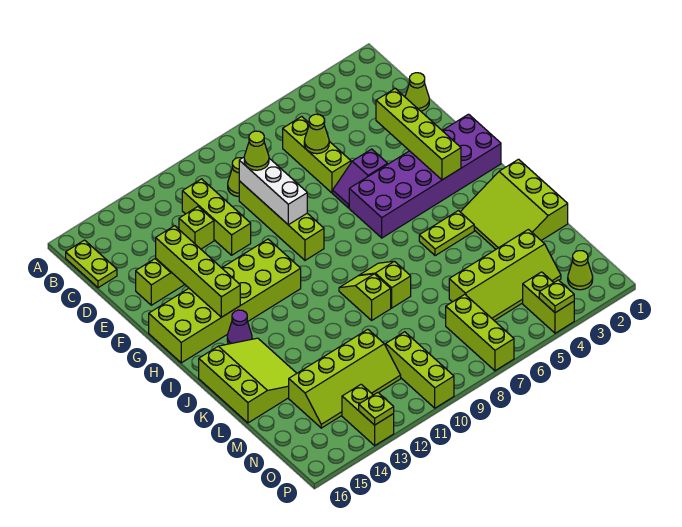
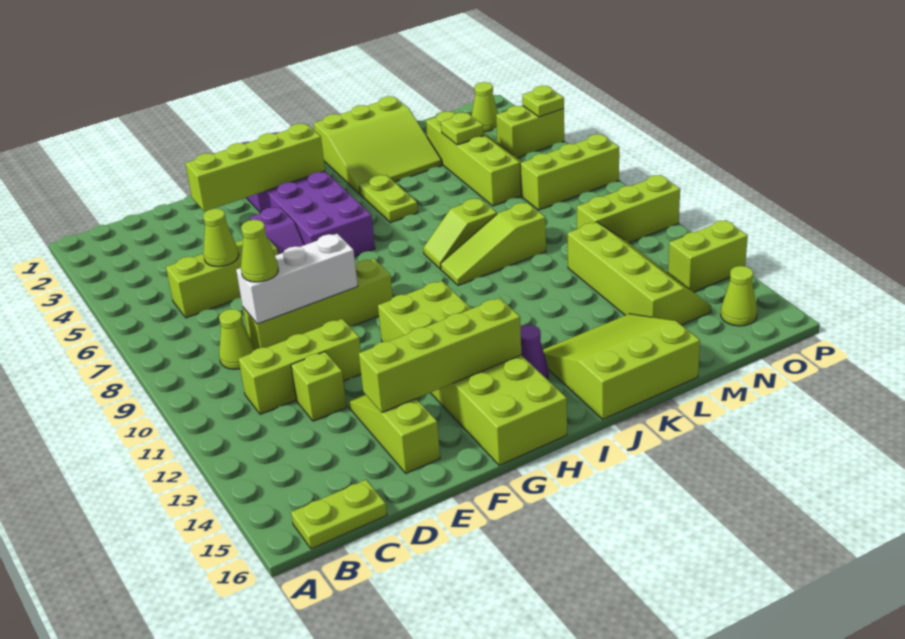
lime cone D1 level 1 -> lime cone O15 level 1
lime slope J9:K9 level 1 top K -> lime slope J9:L9 level 1 top L
lime plate P13 level 2 -> lime plate M4 level 2

